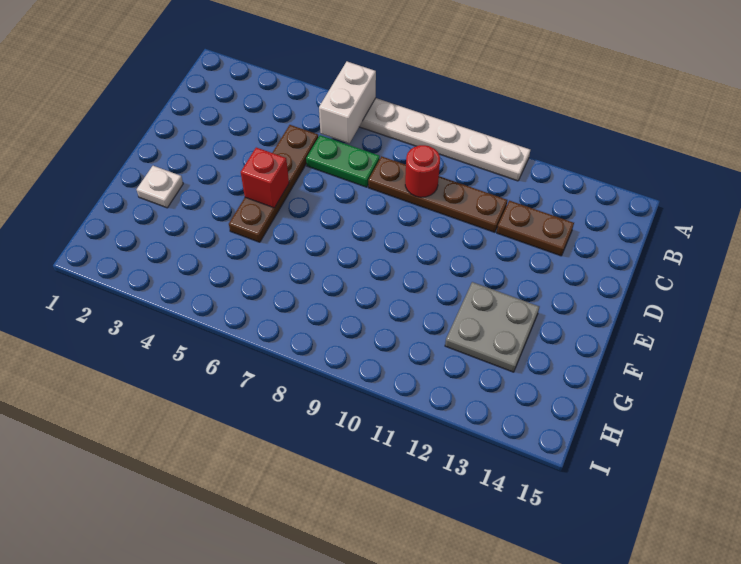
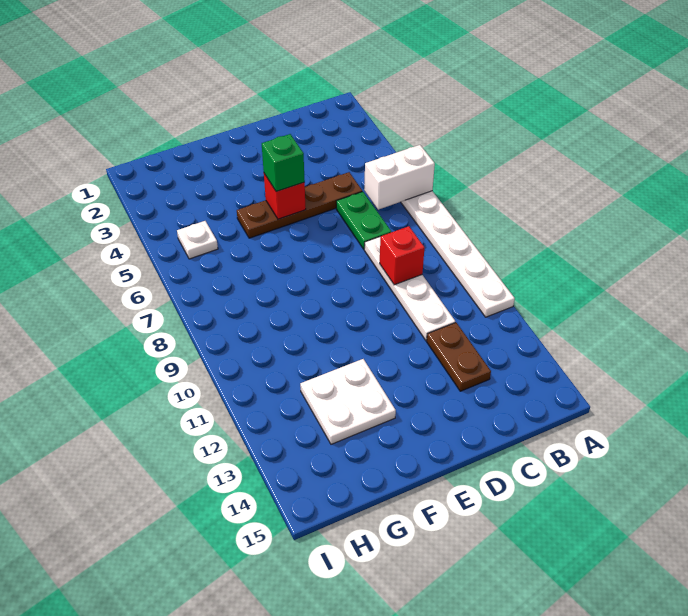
brown plate C8:C11 level 1 -> white plate C8:C11 level 1
red round brick C9 level 2 -> red brick C9 level 2
none -> green brick E5 level 3
white plate F2 level 1 -> white plate H5 level 1
grey plate F12:G13 level 1 -> white plate F12:G13 level 1

